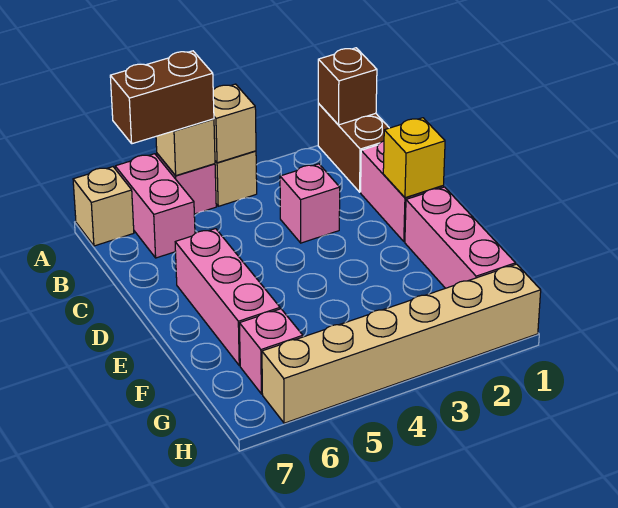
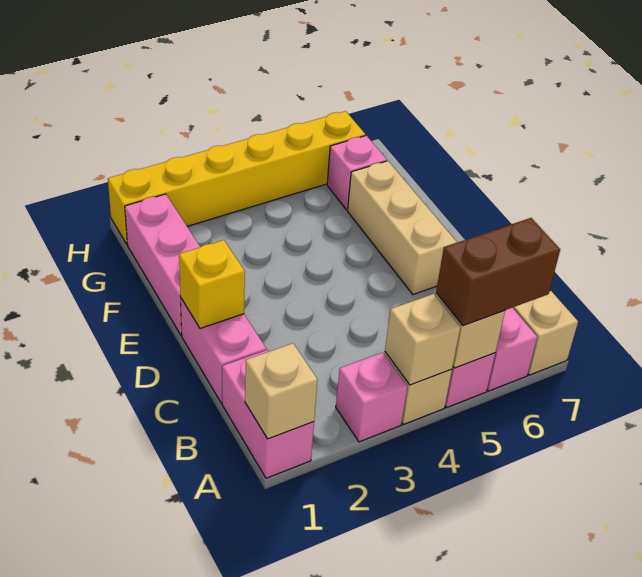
brown brick A1:B1 level 1 -> pink brick A1:B1 level 1
brown brick A1 level 2 -> tan brick A1 level 2
pink brick C3 level 1 -> pink brick A3 level 1
pink brick D6:F6 level 1 -> tan brick D6:F6 level 1
tan brick H1:H6 level 1 -> yellow brick H1:H6 level 1

